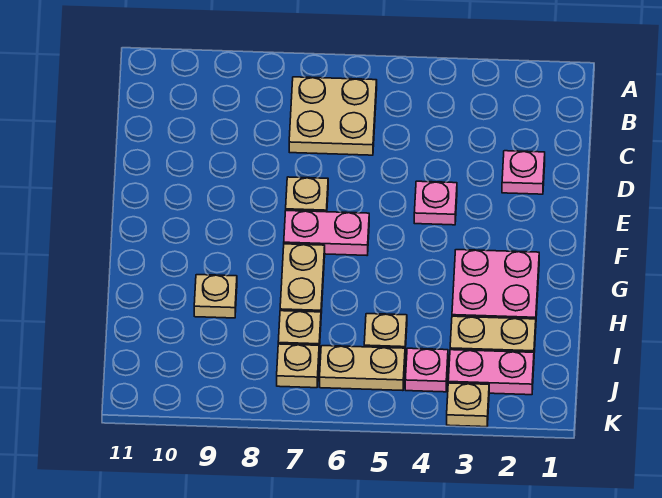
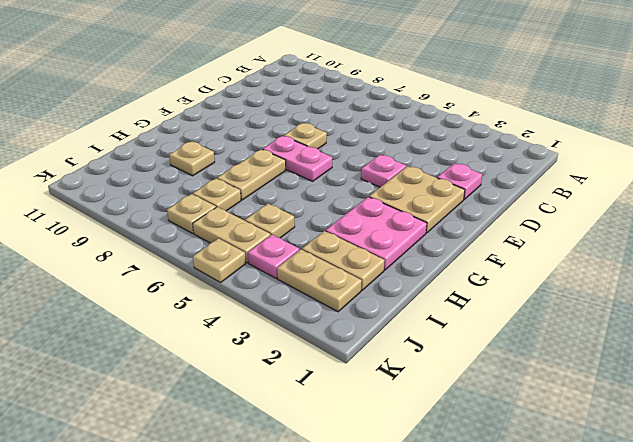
tan plate B6:C7 level 1 -> tan plate E2:F3 level 1
pink plate J2:J3 level 1 -> tan plate J2:J3 level 1
tan plate K3 level 1 -> tan plate K5 level 1

